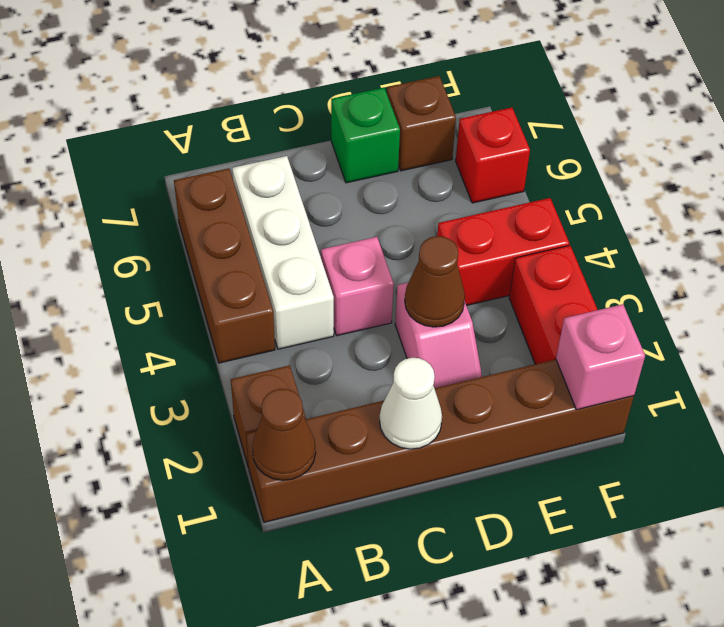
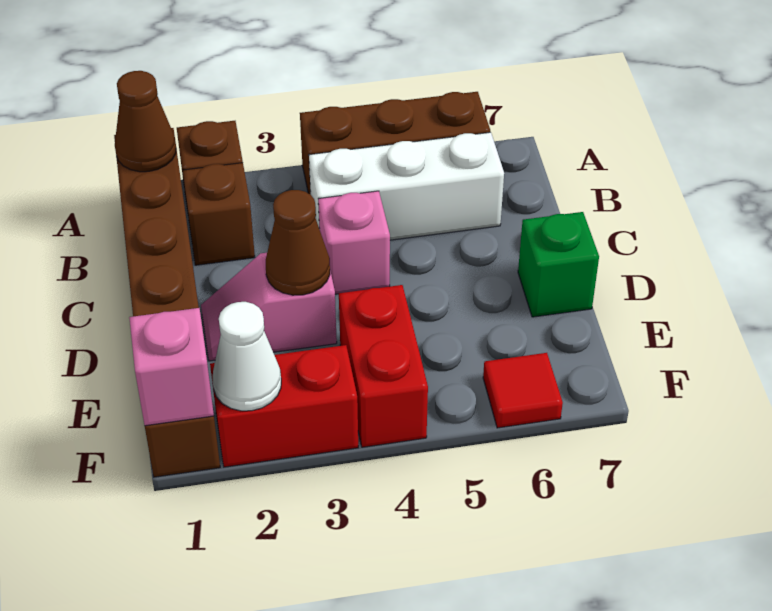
white cone C1 level 2 -> white cone F2 level 2
brown brick E7 level 1 -> brown brick B2 level 1
red brick F6 level 1 -> red tile F6 level 1

